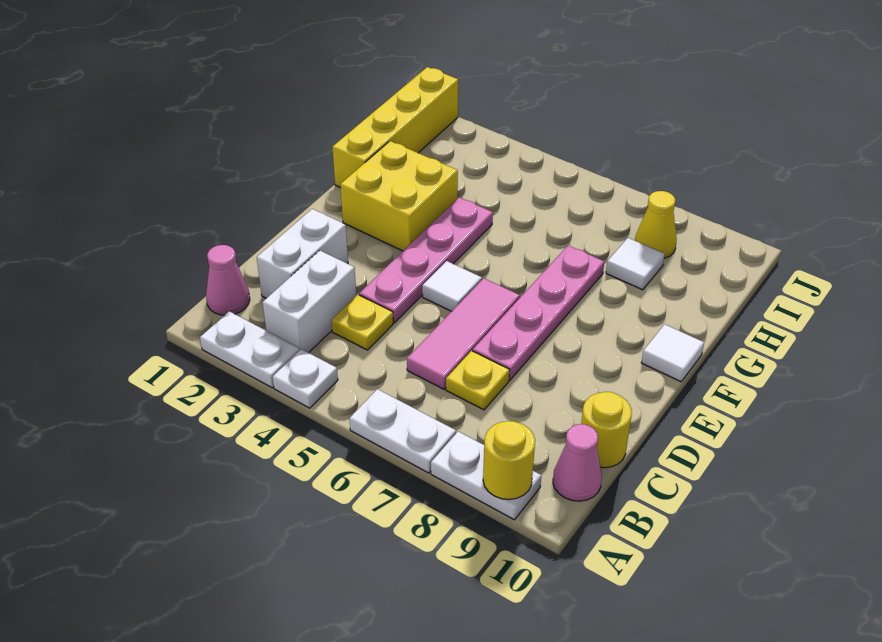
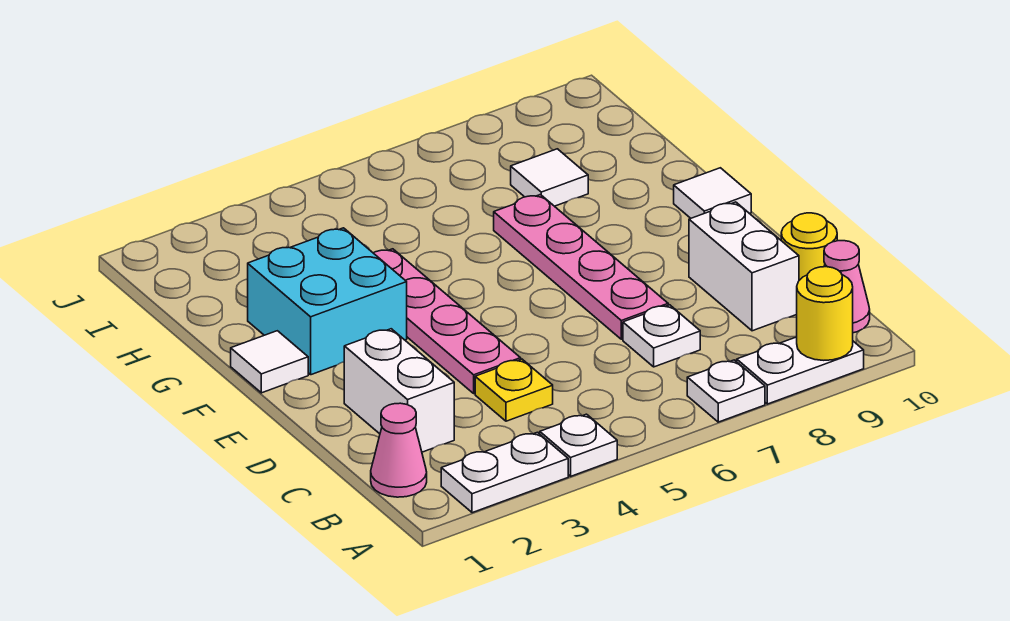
white plate A6:A7 level 1 -> white plate A7 level 1
white brick B3:C3 level 1 -> white brick C9:D9 level 1
pink tile C6:E6 level 1 -> none
yellow plate C7 level 1 -> white plate C7 level 1
white tile E5 level 1 -> white tile F1 level 1
yellow brick F2:G3 level 1 -> cyan brick F2:G3 level 1
yellow brick G1:J1 level 1 -> none
yellow cone I8 level 1 -> none

